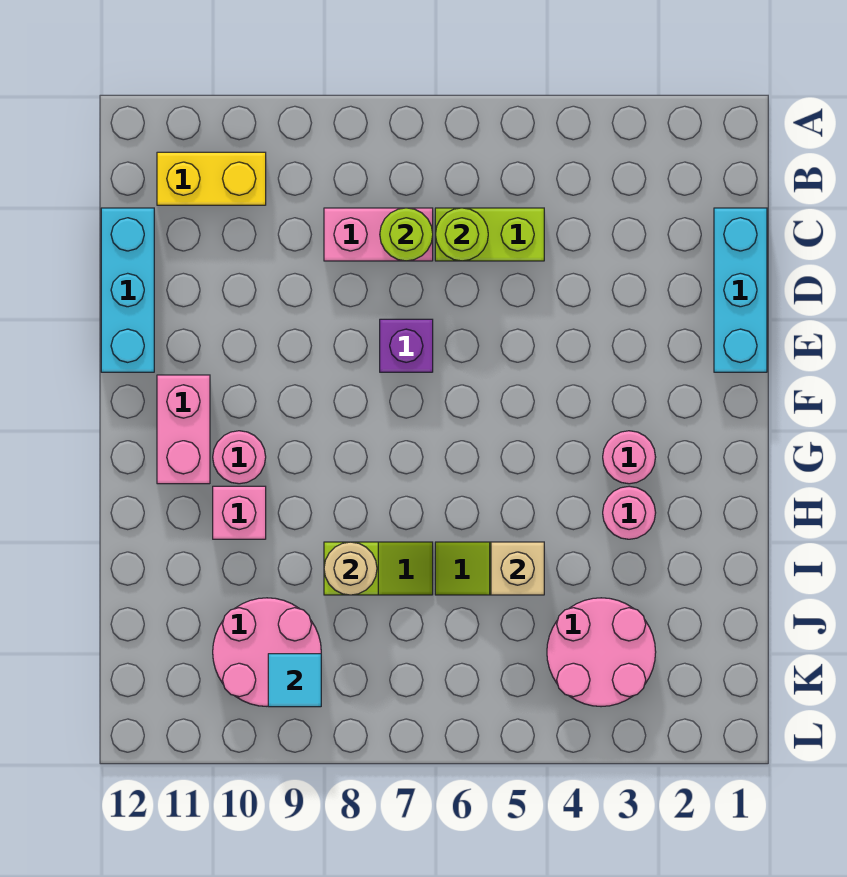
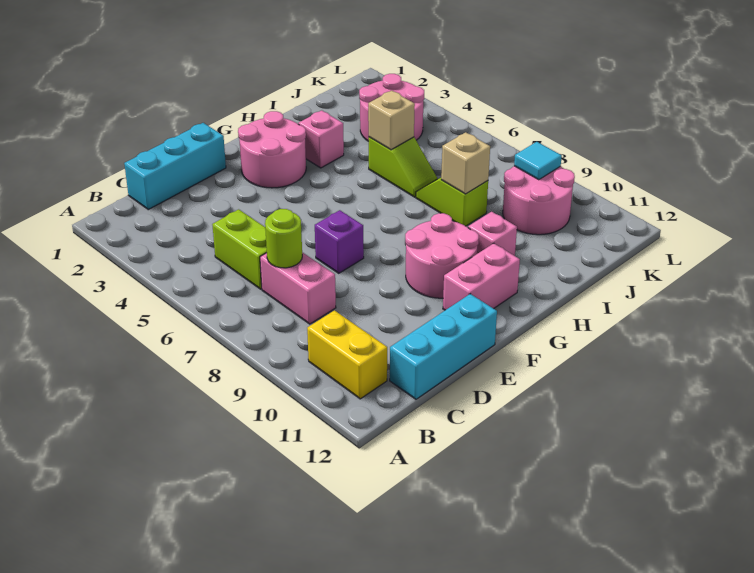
lime round brick C6 level 2 -> none
pink round brick G3 level 1 -> pink round brick F2:G3 level 1
pink round brick G10 level 1 -> pink round brick F9:G10 level 1
pink round brick H3 level 1 -> pink brick H3 level 1
tan round brick I8 level 2 -> tan brick I8 level 2

